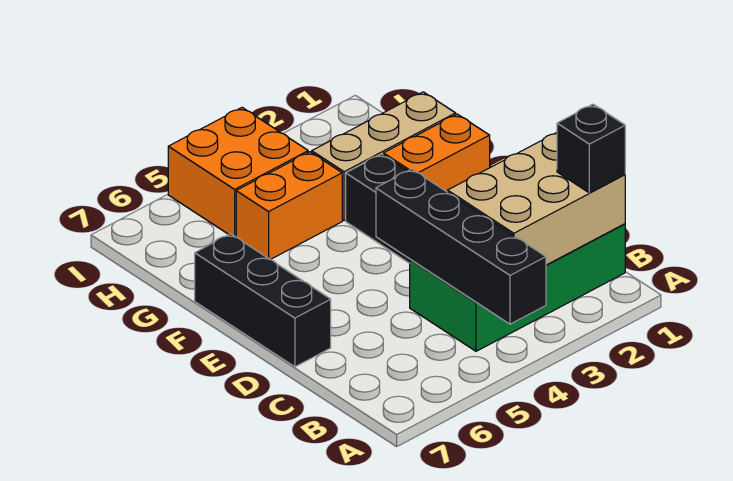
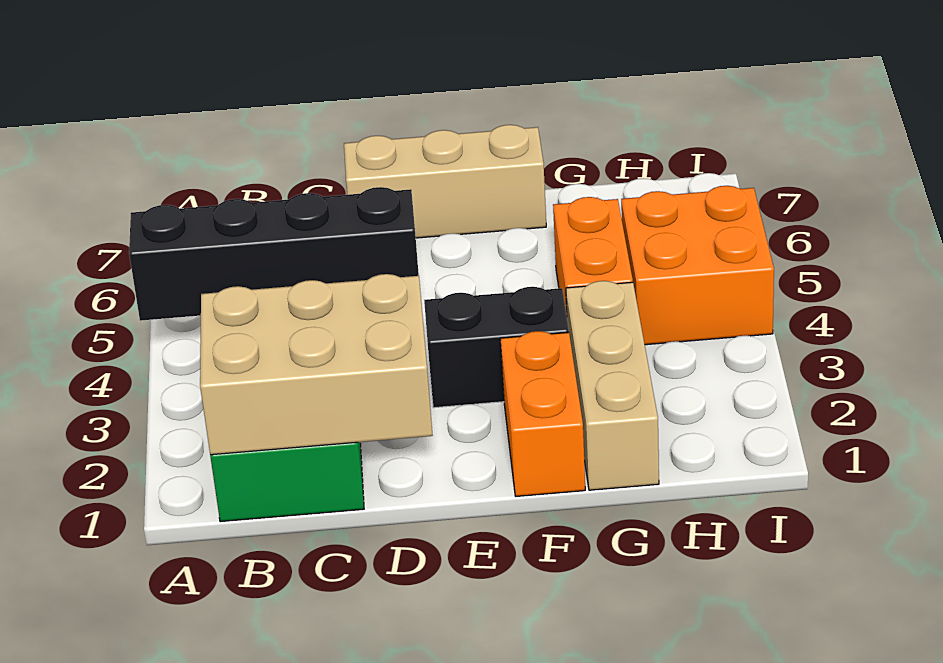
tan brick B1:C3 level 2 -> tan brick B1:D2 level 2
black brick B1 level 3 -> none
black brick D7:F7 level 1 -> tan brick D7:F7 level 1

